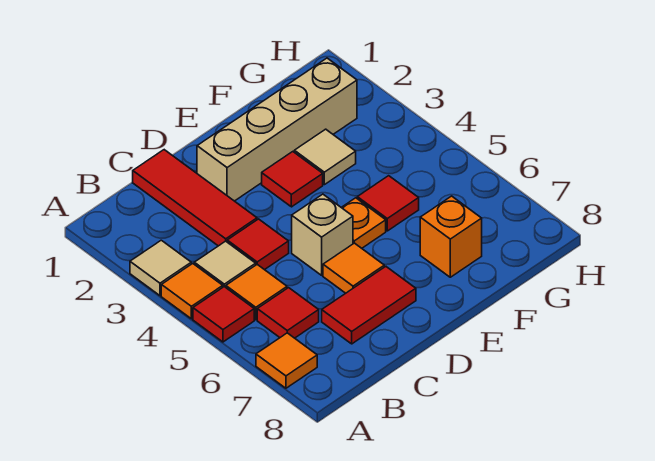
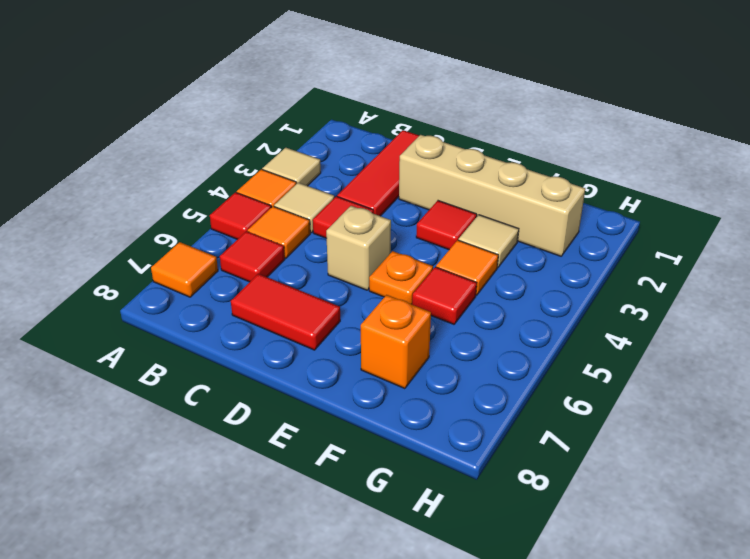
orange tile D6 level 1 -> orange tile F4 level 1

